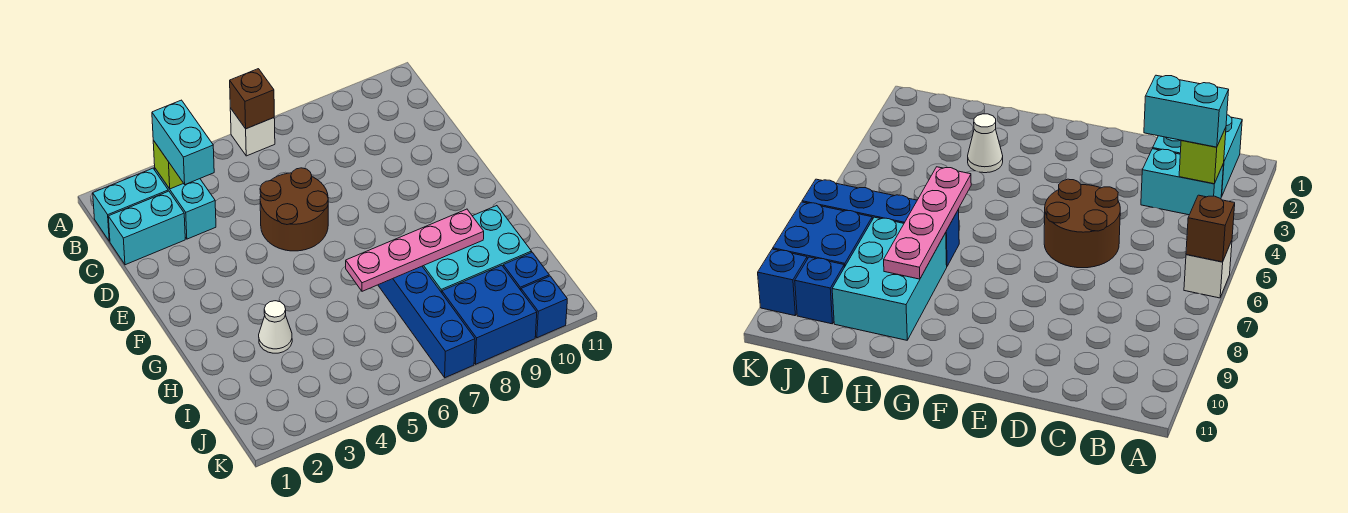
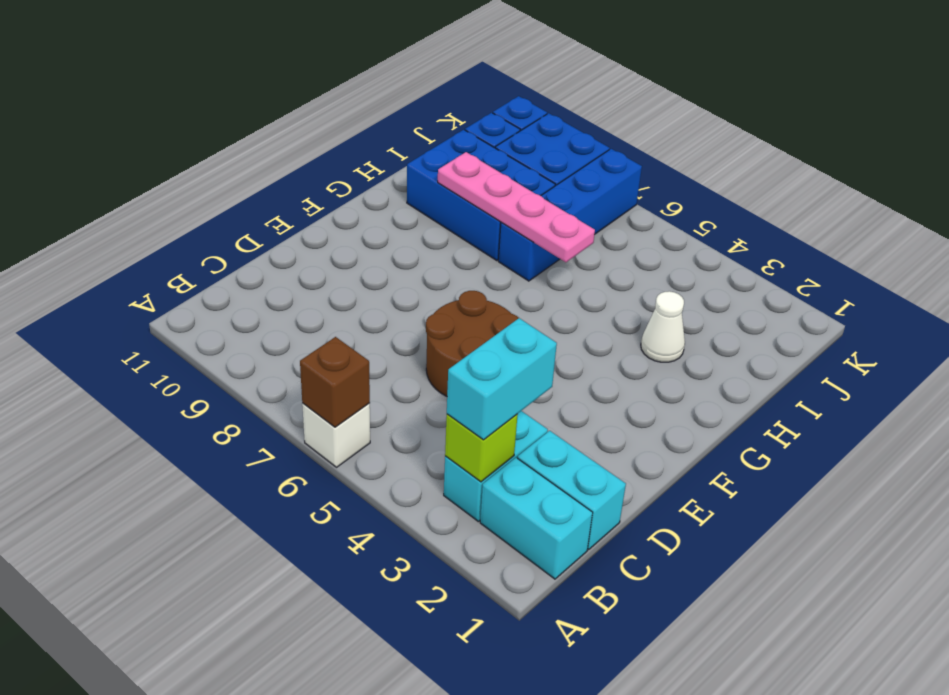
cyan brick H8:I10 level 1 -> blue brick H8:I10 level 1

